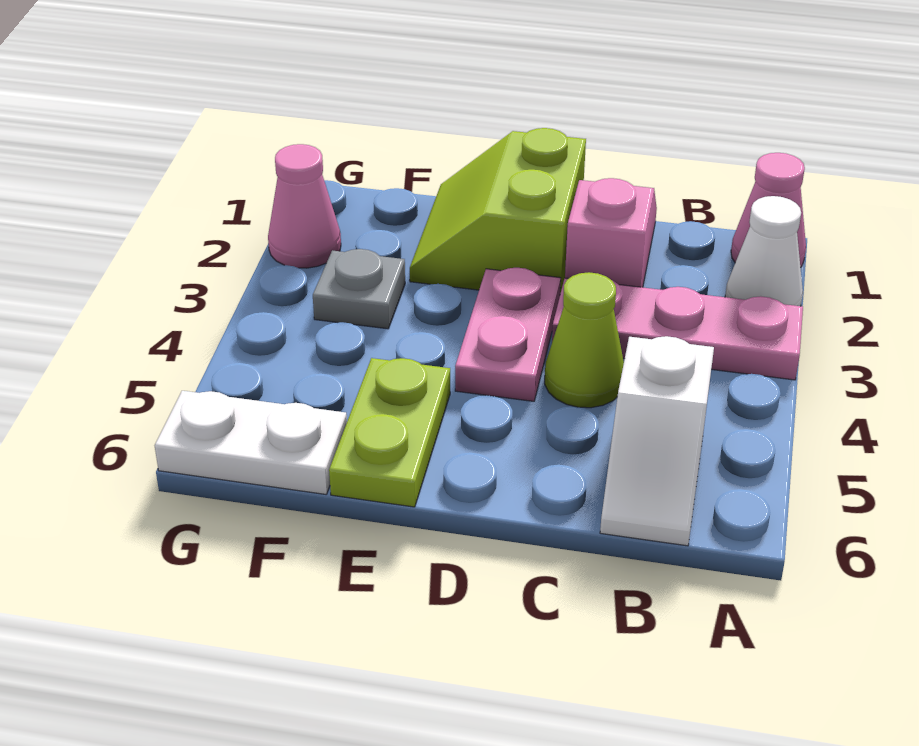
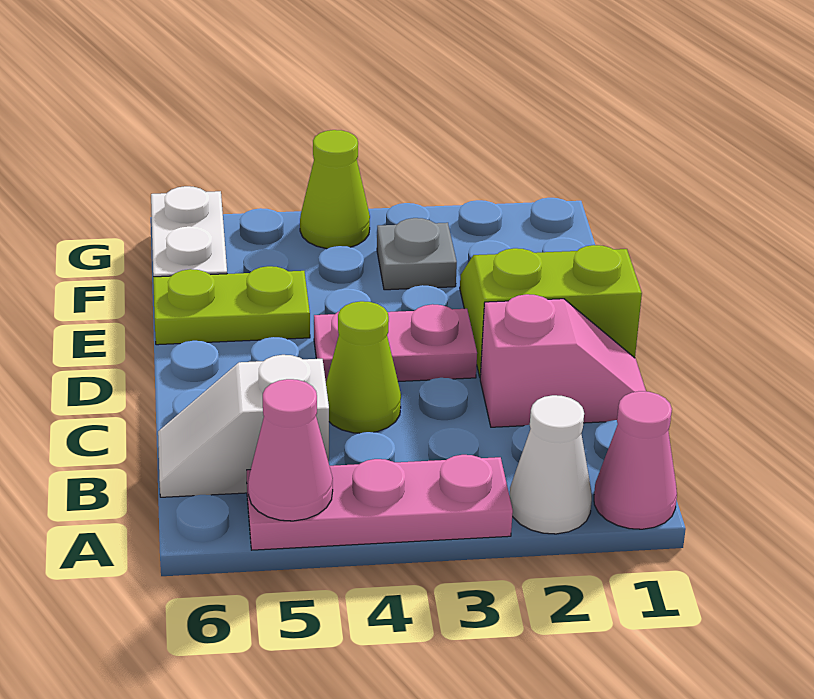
pink plate A3:C3 level 1 -> pink plate A3:A5 level 1
pink cone G2 level 1 -> pink cone A5 level 2
none -> lime cone G4 level 1

